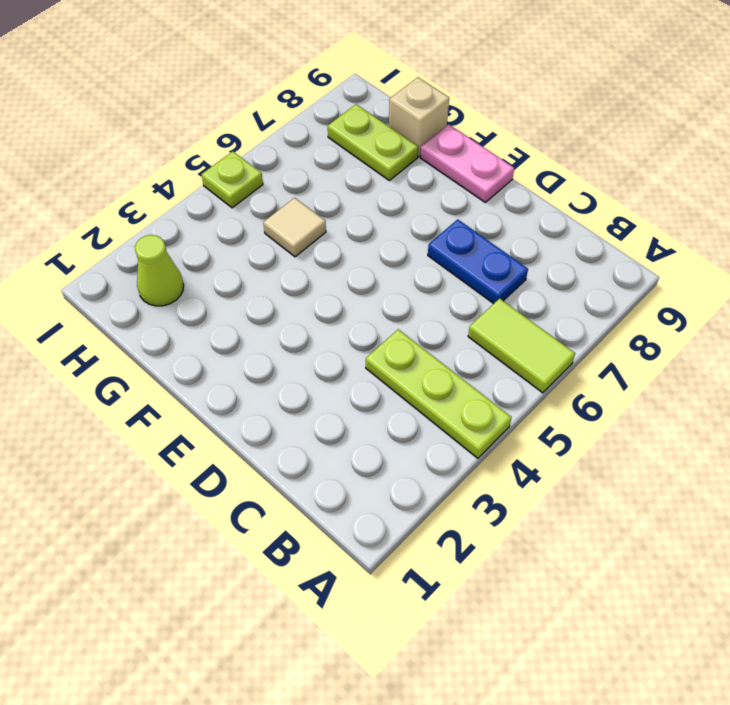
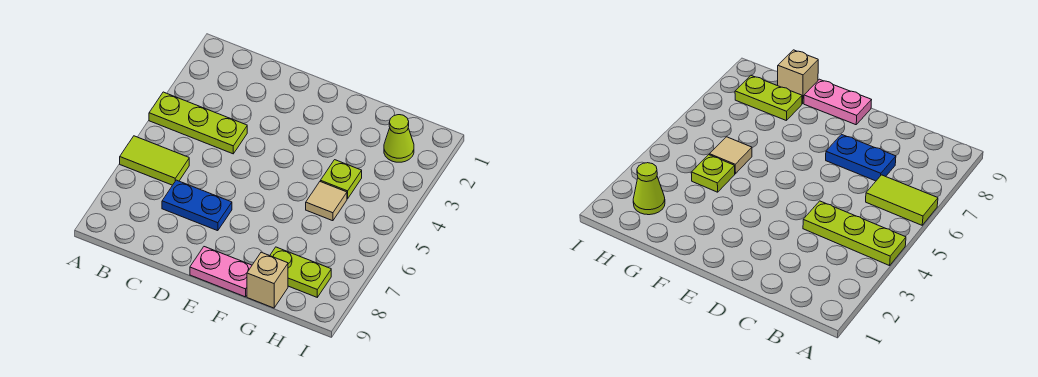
lime plate I5 level 1 -> lime plate G4 level 1

